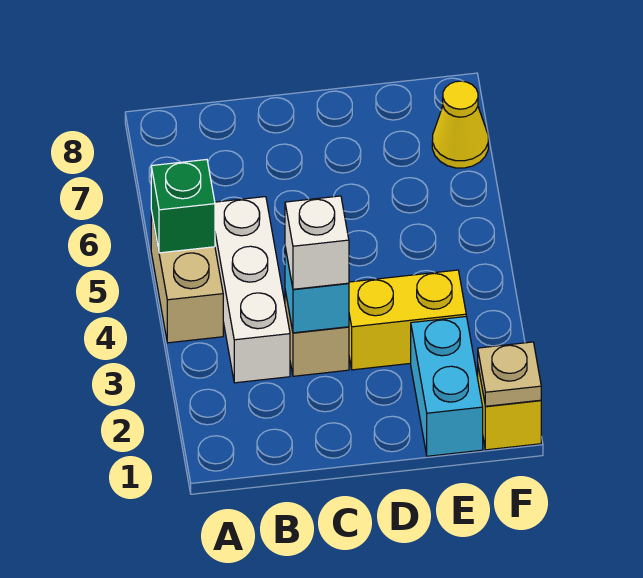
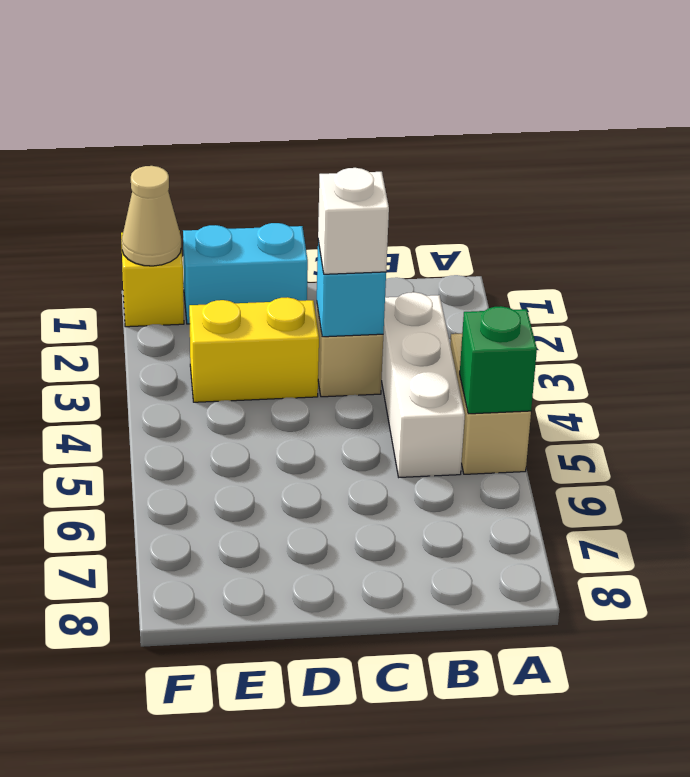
cyan brick E1:E2 level 1 -> cyan brick D1:E1 level 1
tan plate F1 level 2 -> tan cone F1 level 2
yellow cone F7 level 1 -> none

